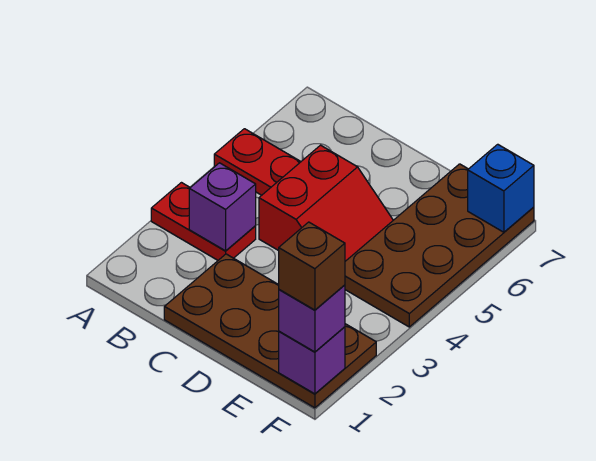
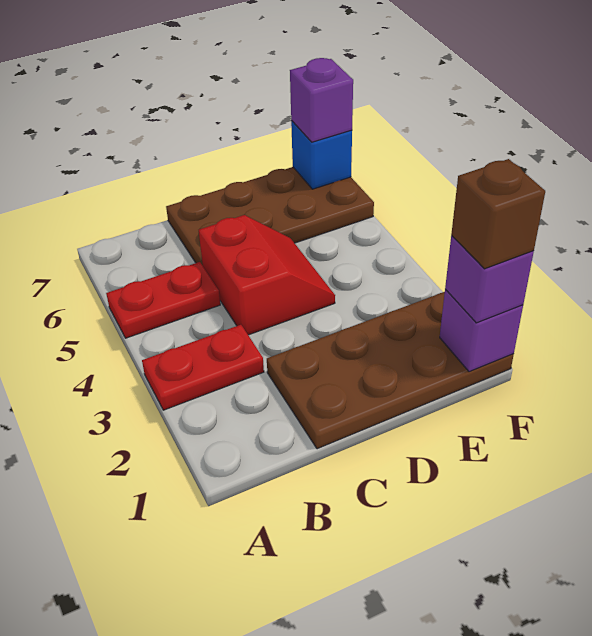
purple brick B3 level 2 -> purple brick F7 level 3
brown plate E4:F7 level 1 -> brown plate C6:F7 level 1

